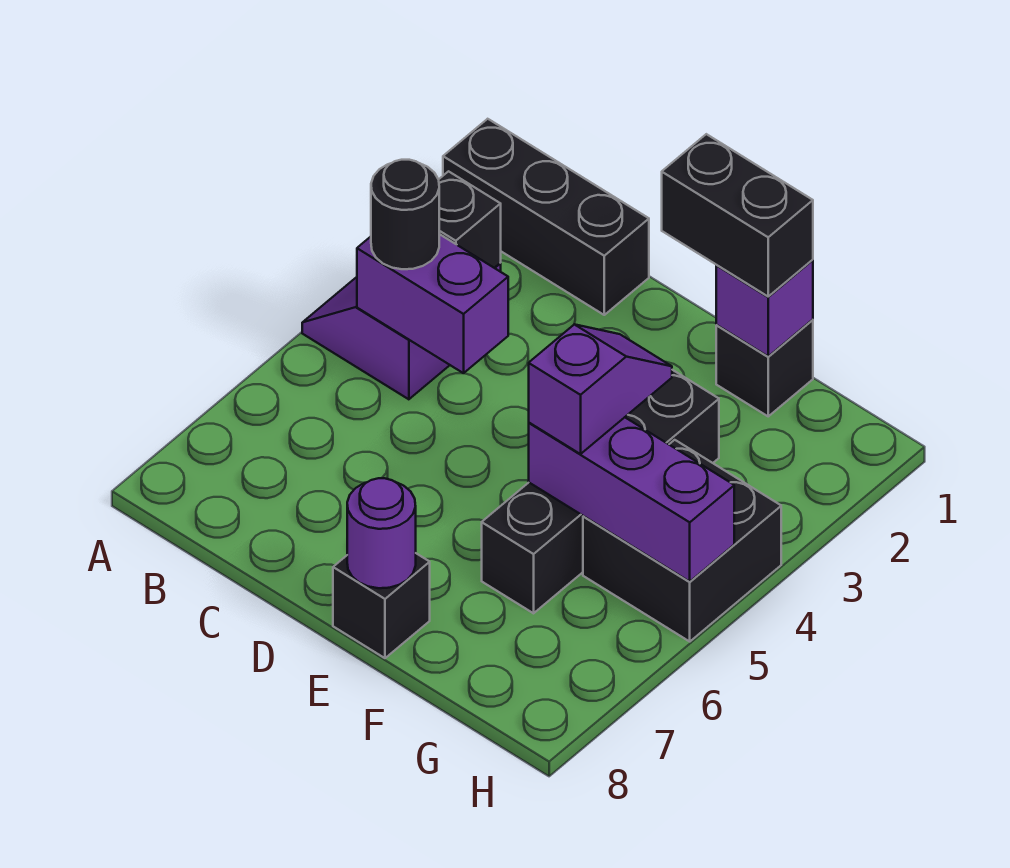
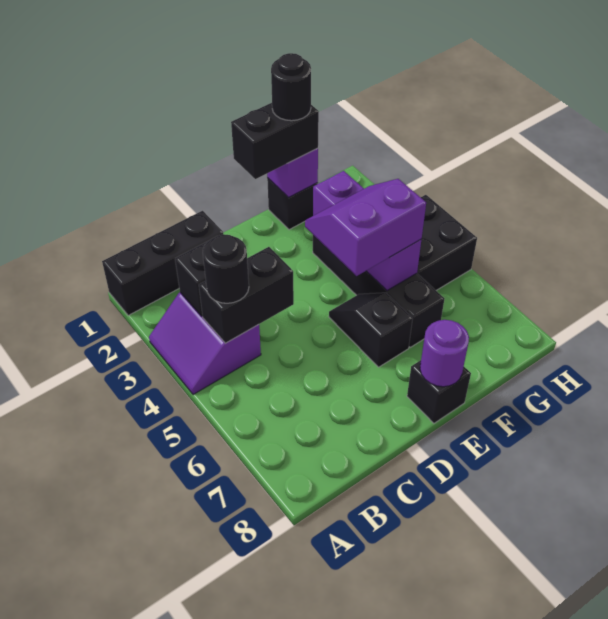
purple brick B4:C4 level 2 -> black brick B4:C4 level 2
none -> black slope E5:E6 level 1 top 6
none -> black round brick F1 level 4
purple slope F4:F5 level 3 top 5 -> purple slope E4:F5 level 3 top 5
purple brick F5:H5 level 2 -> purple brick F3:F5 level 2

